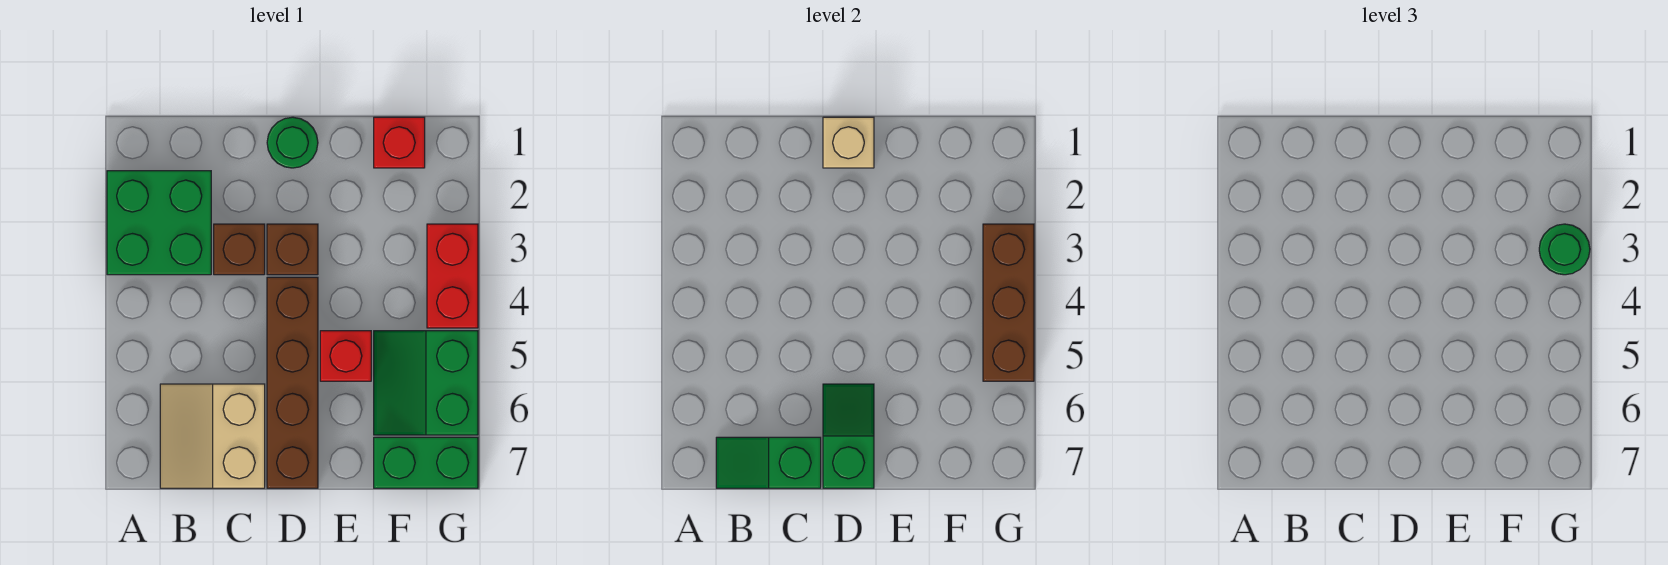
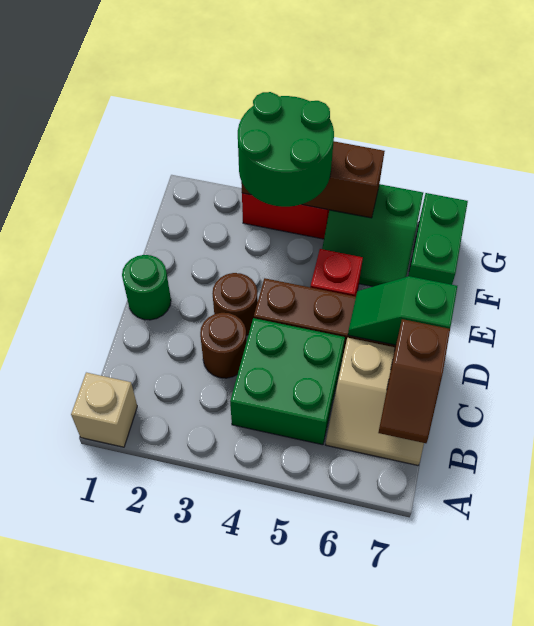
green brick A2:B3 level 1 -> green brick B4:C5 level 1
green slope B7:C7 level 2 top C -> brown slope B7:C7 level 2 top C
brown brick C3 level 1 -> brown round brick C3 level 1
tan brick D1 level 2 -> tan brick A1 level 1
brown brick D3 level 1 -> brown round brick D3 level 1
red brick F1 level 1 -> none
green round brick G3 level 3 -> green round brick F3:G4 level 3

